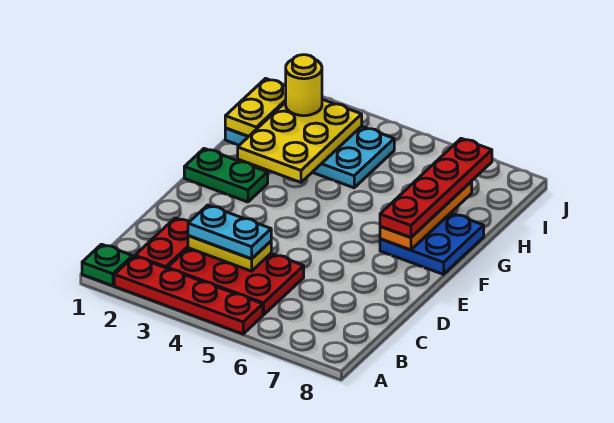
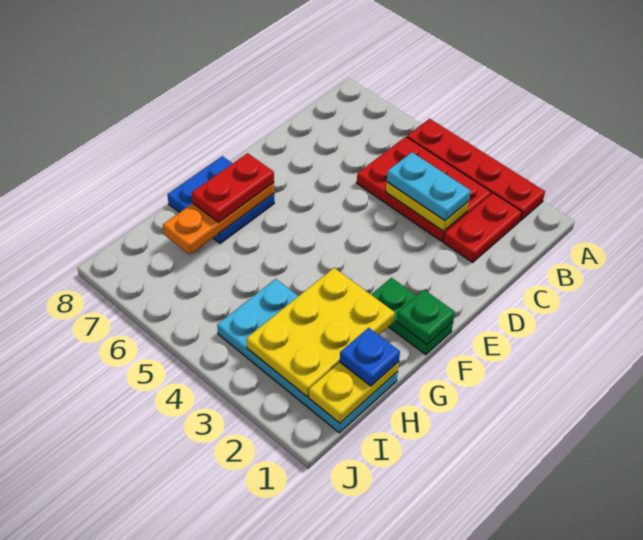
green plate A1 level 1 -> green plate F1 level 2
red plate F7:I7 level 3 -> red plate F7:G7 level 3
none -> blue plate H1 level 3
yellow round brick I2 level 3 -> none

